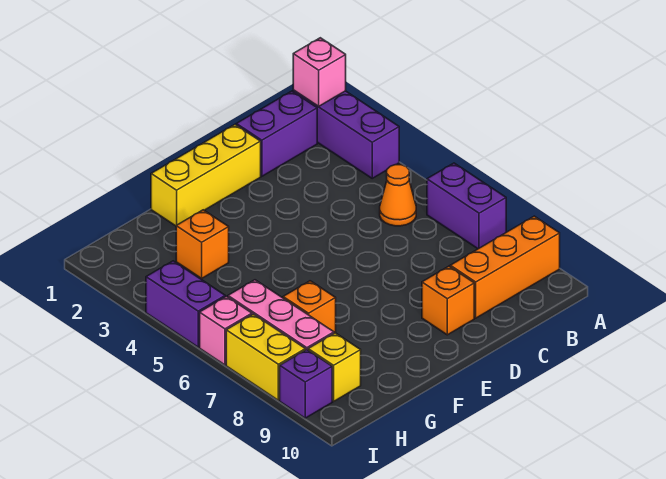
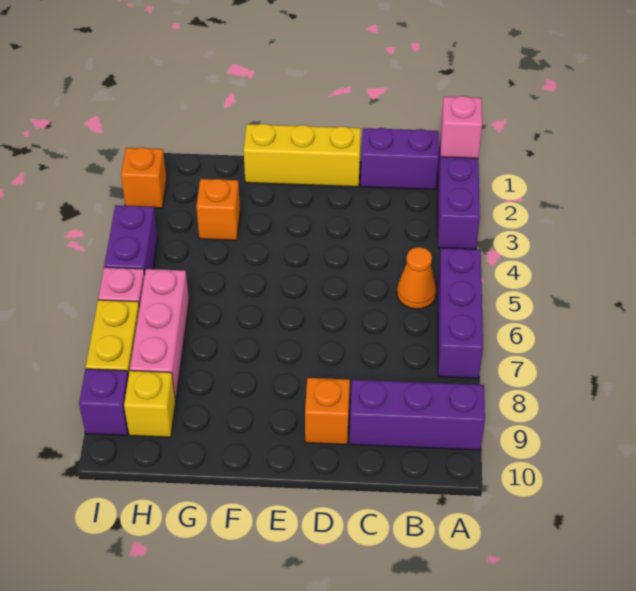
purple brick A6:A7 level 1 -> purple brick A5:A7 level 1
orange brick A9:C9 level 1 -> purple brick A9:C9 level 1
orange brick G7 level 1 -> orange brick I2 level 1

